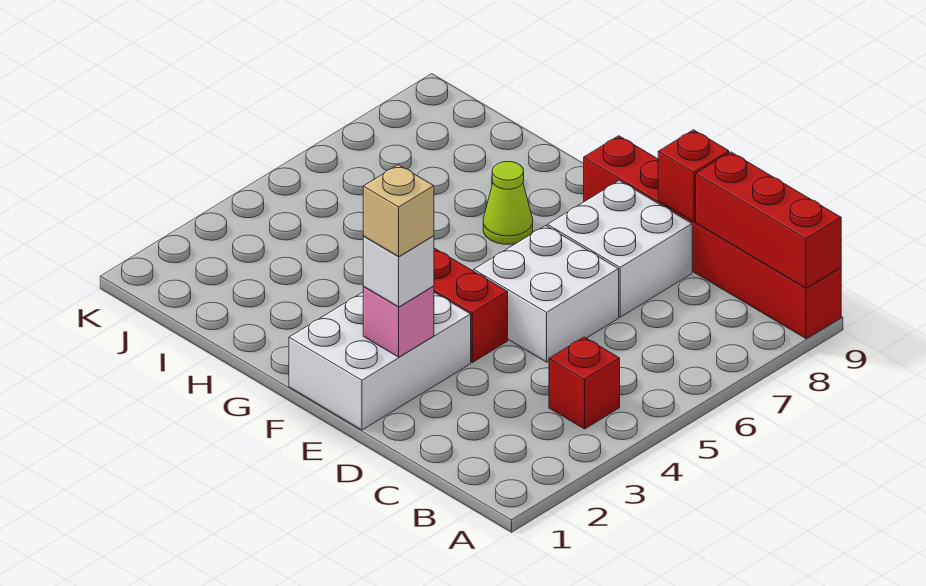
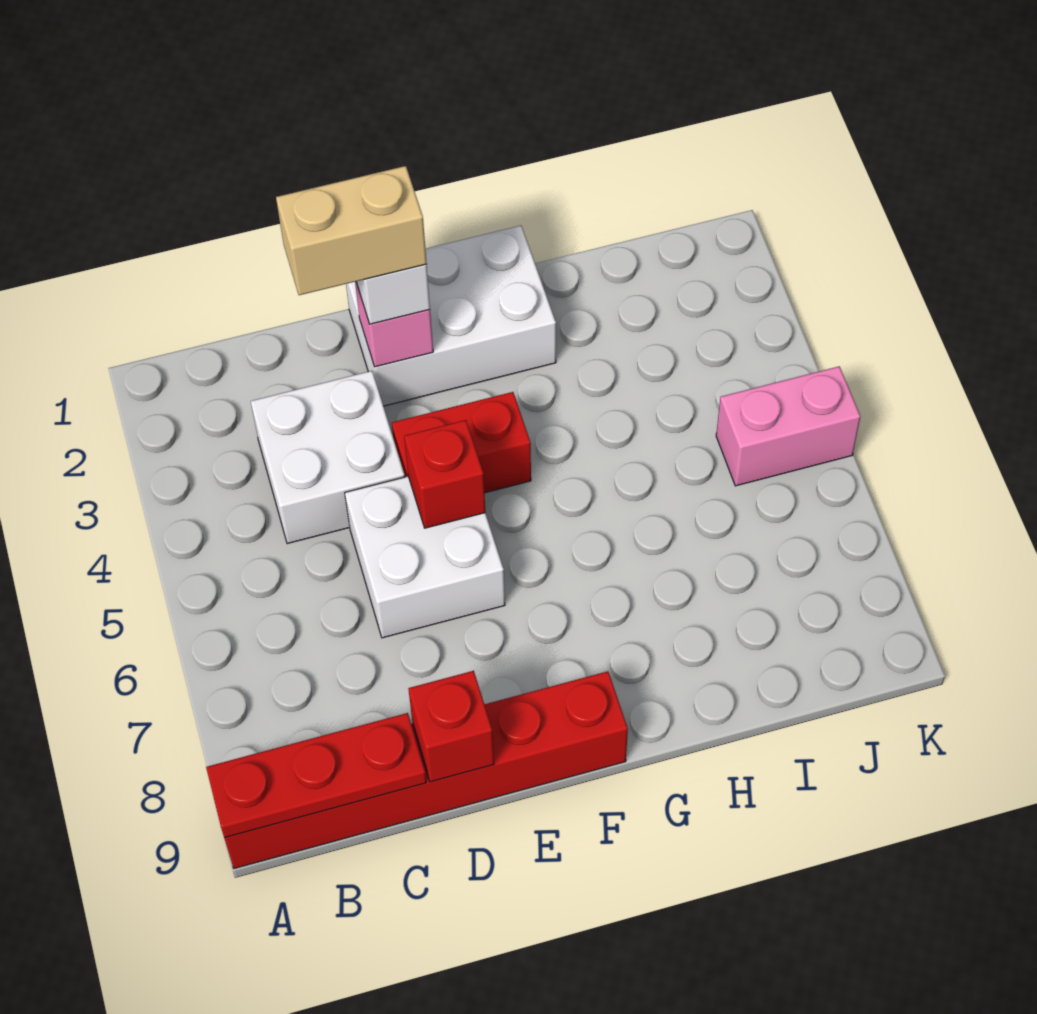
red brick A9:C9 level 2 -> red plate A9:C9 level 2
red brick B4 level 1 -> red brick E5 level 2
white brick D7:E8 level 1 -> white brick C3:D4 level 1
white brick E1:F3 level 1 -> white brick E1:G2 level 1
tan brick E2 level 4 -> tan brick D2:E2 level 4
lime cone G7 level 1 -> none
none -> pink brick J5:K5 level 1

